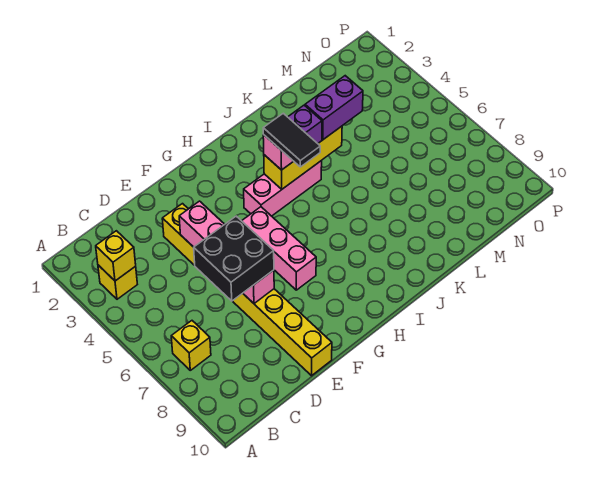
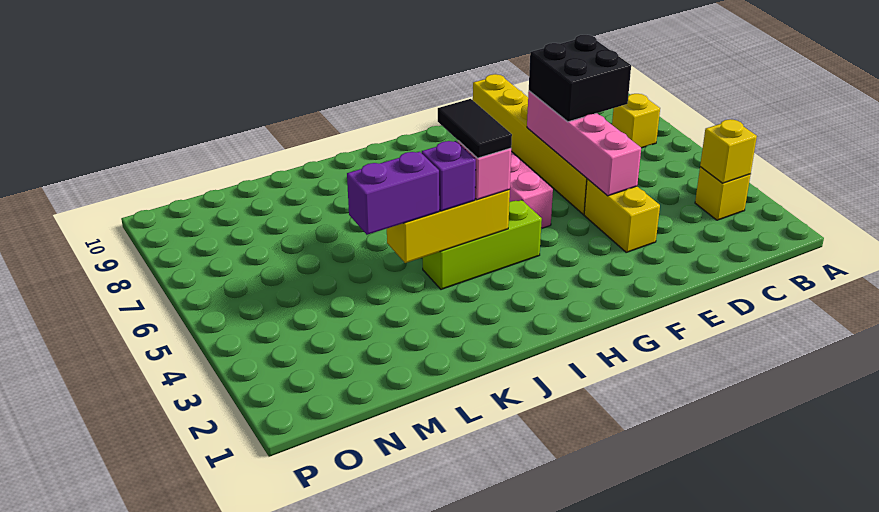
pink brick H4:J4 level 1 -> lime brick H4:J4 level 1

